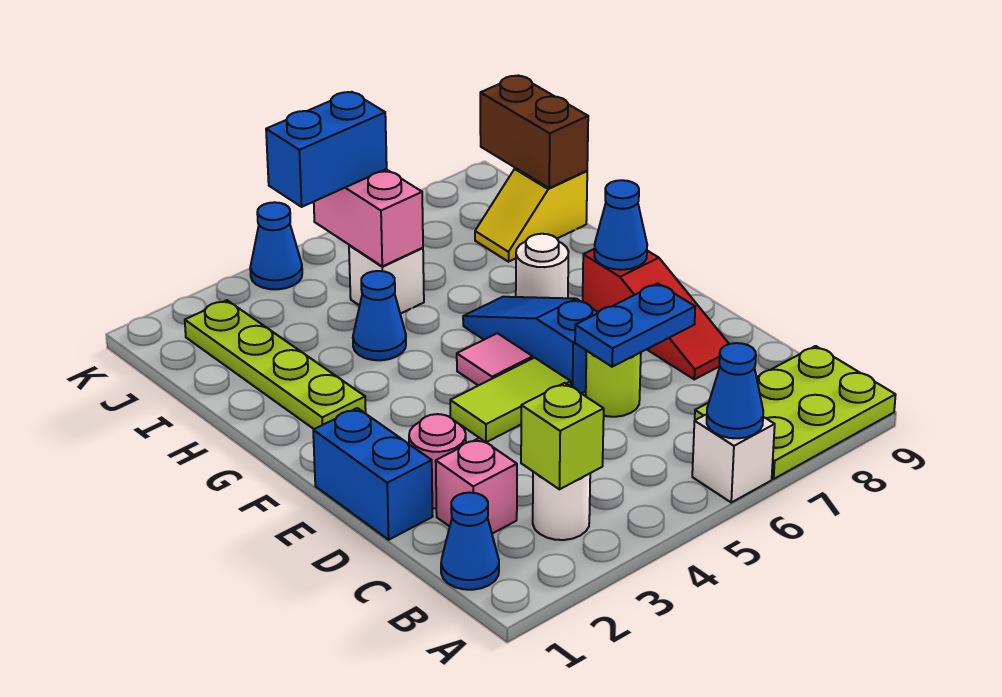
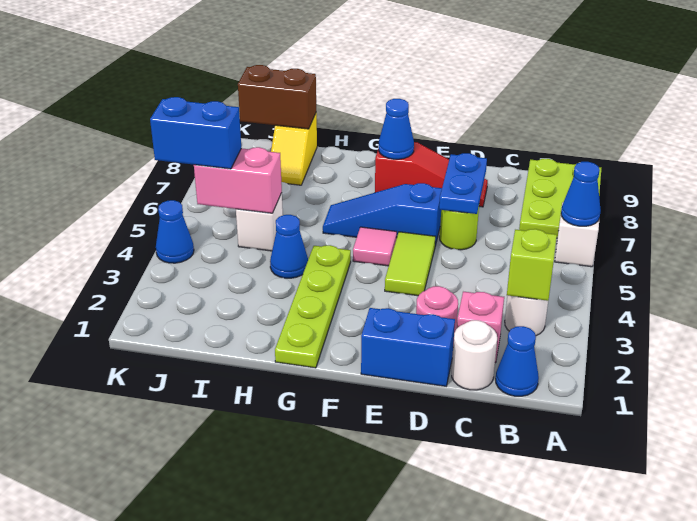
lime plate G2:J2 level 1 -> lime plate G1:G4 level 1
white round brick G7 level 1 -> white round brick C1 level 1
blue brick J4:J5 level 3 -> blue brick J5:K5 level 3

